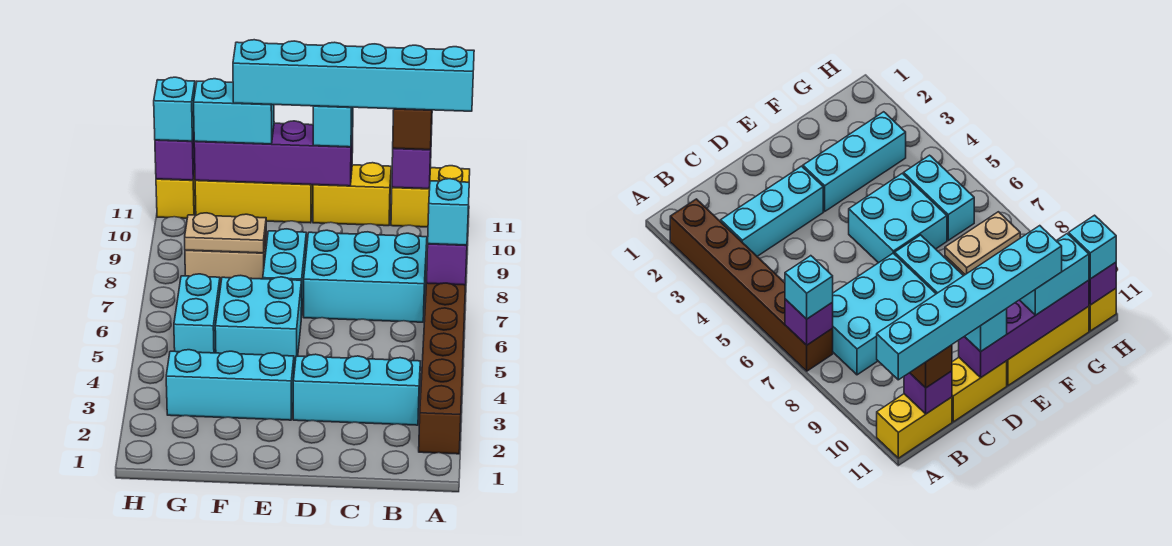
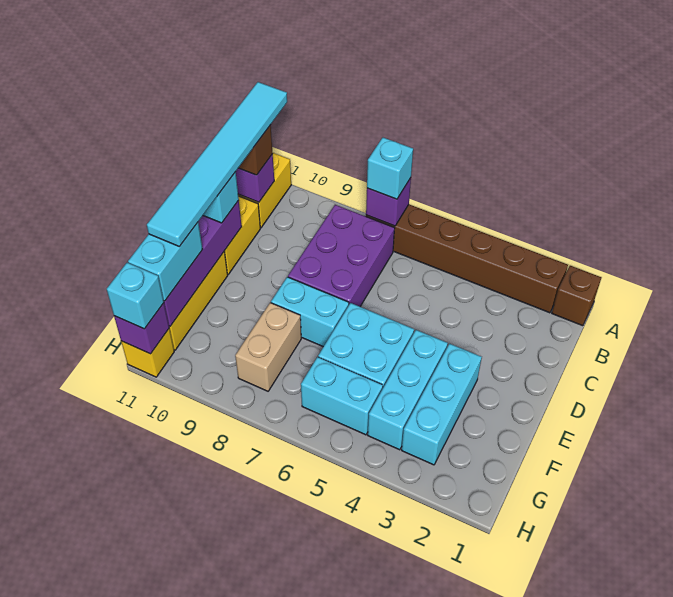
none -> brown brick A1 level 1
cyan brick A11:F11 level 4 -> cyan tile A11:F11 level 4
cyan brick B3:D3 level 1 -> cyan brick E4:G4 level 1
cyan brick B7:D8 level 1 -> purple brick B7:D8 level 1
tan plate F8:G8 level 2 -> none

